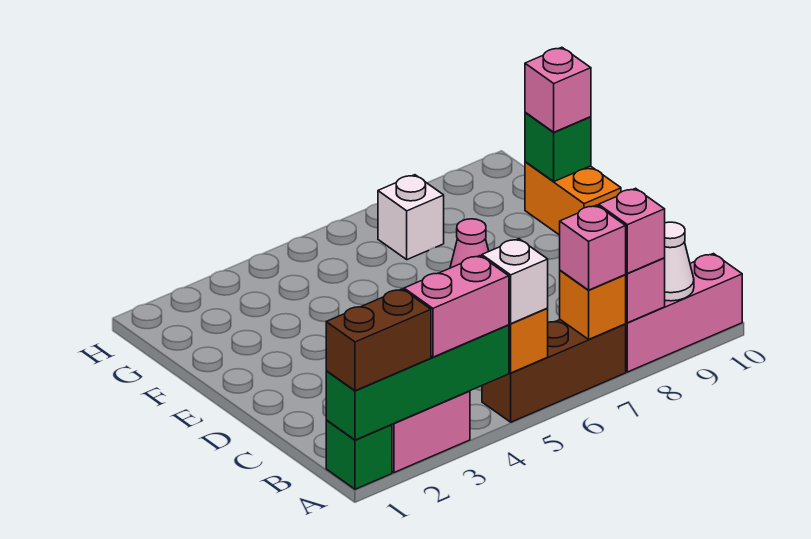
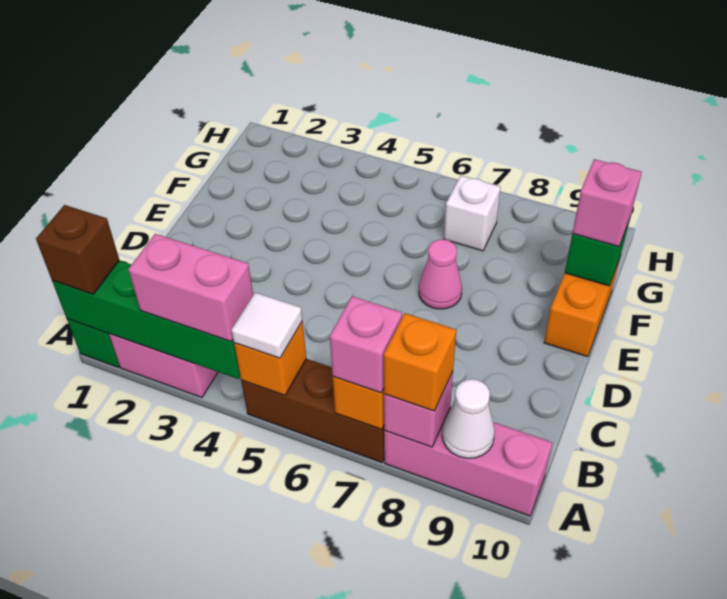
brown brick A1:A2 level 3 -> brown brick A1 level 3
white brick A5 level 3 -> white tile A5 level 3
pink brick A8 level 3 -> orange brick A8 level 3

